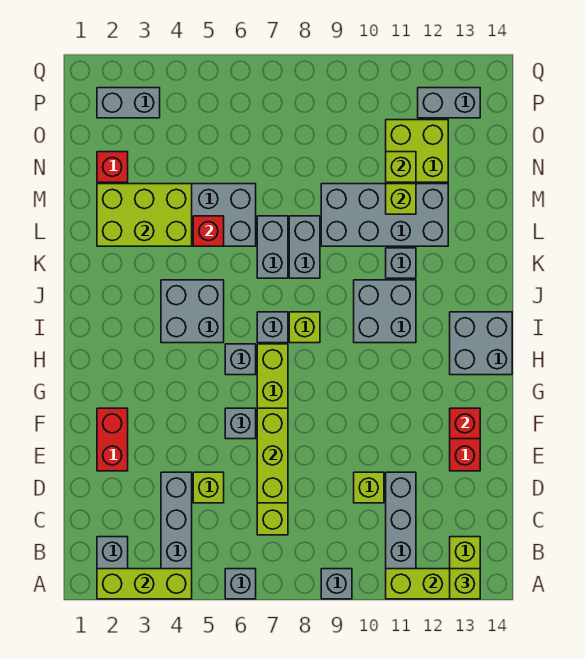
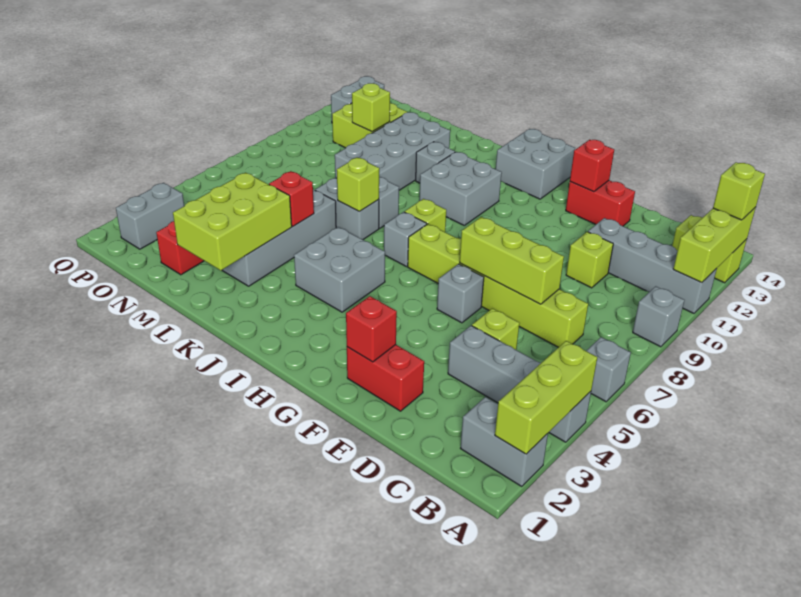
none -> red brick F2 level 2
grey brick H6 level 1 -> none
lime brick M11 level 2 -> lime brick K7 level 2

